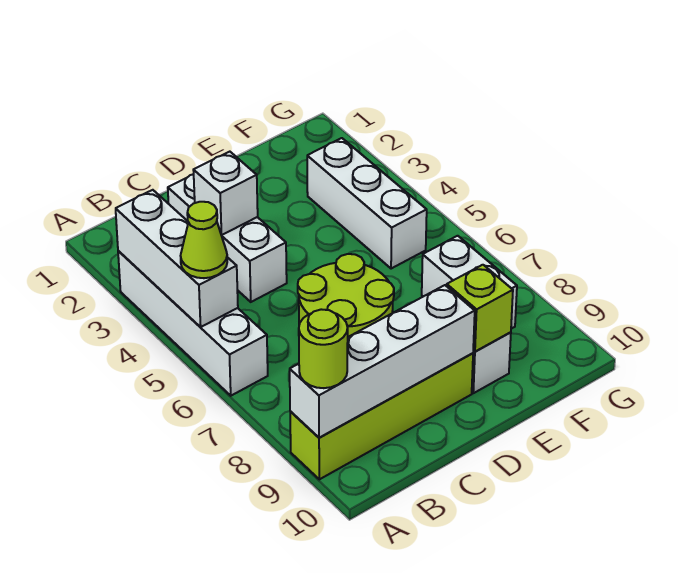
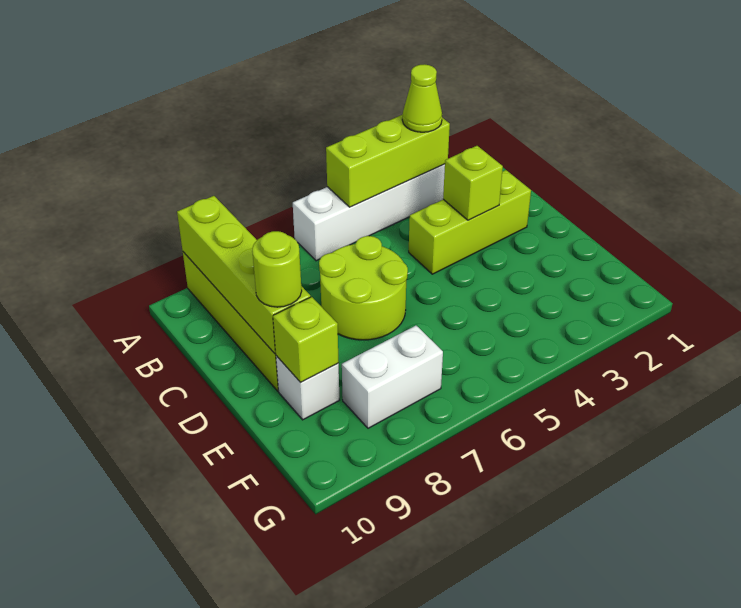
white brick A3:A5 level 2 -> lime brick A3:A5 level 2
lime cone A5 level 3 -> lime cone A3 level 3
white brick A9:D9 level 2 -> lime brick A9:D9 level 2
lime round brick A9 level 3 -> lime round brick D9 level 3
white brick C2:C4 level 1 -> lime brick C2:C4 level 1
white brick C3 level 2 -> lime brick C3 level 2
white brick F3:F5 level 1 -> none

